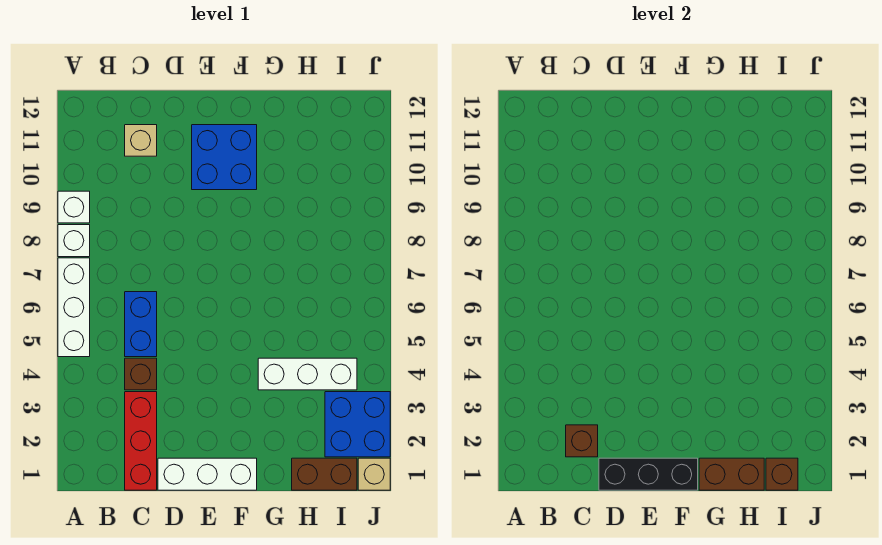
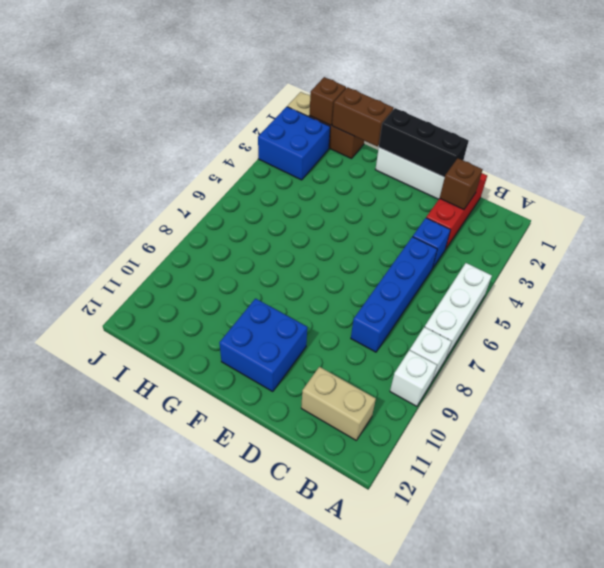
brown brick C4 level 1 -> blue brick C4 level 1
blue brick C5:C6 level 1 -> blue brick C5:C8 level 1
tan brick C11 level 1 -> tan brick B11:C11 level 1
white brick G4:I4 level 1 -> none

